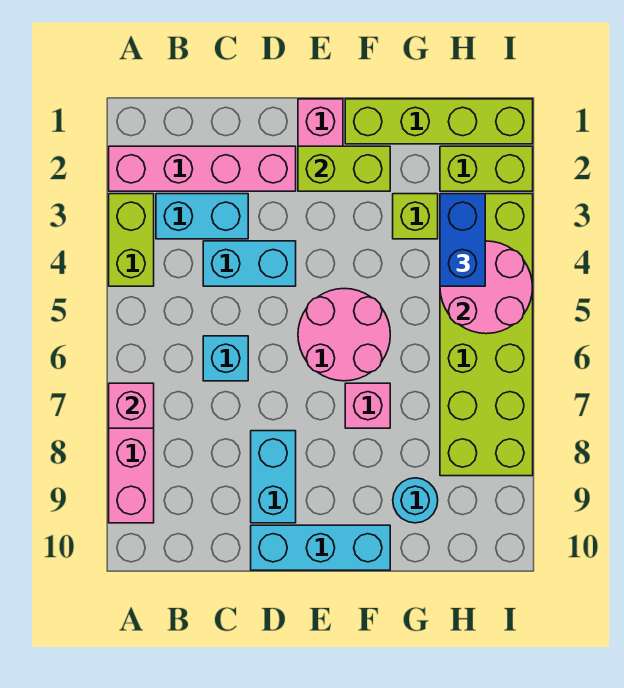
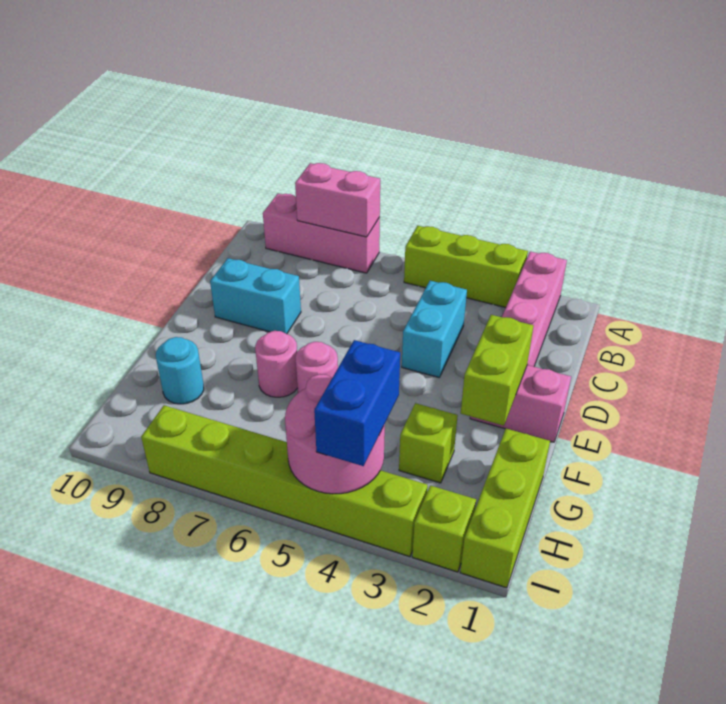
lime brick A3:A4 level 1 -> lime brick A3:A5 level 1
pink brick A7 level 2 -> pink brick A7:A8 level 2
cyan brick B3:C3 level 1 -> none
cyan brick C6 level 1 -> none
cyan brick D10:F10 level 1 -> none
pink round brick E5:F6 level 1 -> pink round brick F6 level 1
lime brick F1:I1 level 1 -> lime brick G1:I1 level 1
pink brick F7 level 1 -> pink round brick F7 level 1
lime brick H2:I2 level 1 -> lime brick I2 level 1
lime brick H3:I8 level 1 -> lime brick I3:I8 level 1
blue brick H3:H4 level 3 -> blue brick H4:I4 level 3

